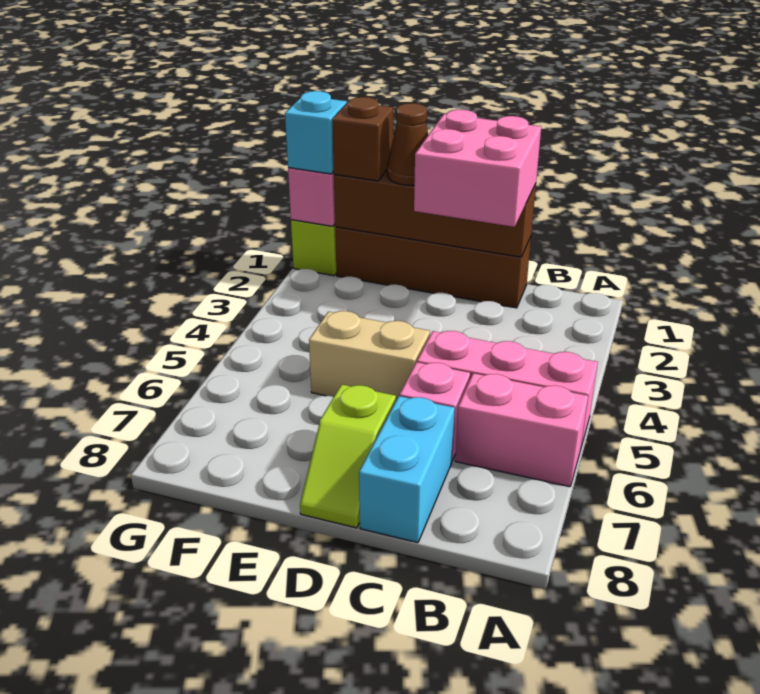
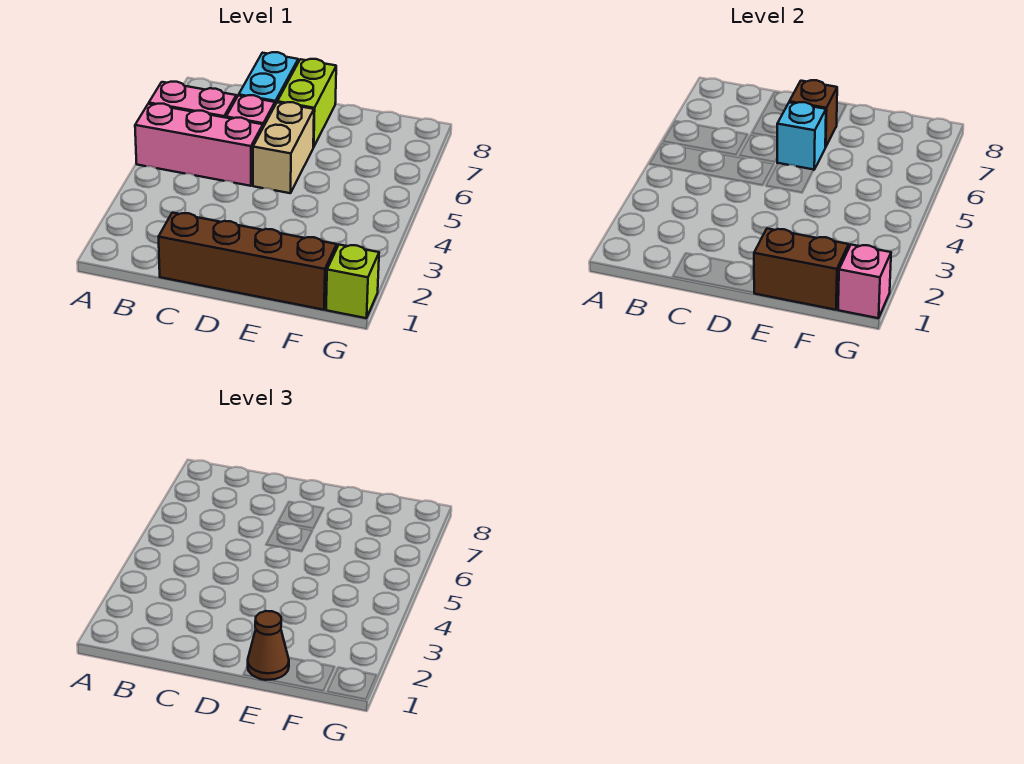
brown brick C1:F1 level 2 -> brown brick E1:F1 level 2
pink brick C1:D2 level 3 -> none
tan brick D5:E5 level 1 -> tan brick D5:D6 level 1
lime slope D7:D8 level 1 top 7 -> lime brick D7:D8 level 1
brown brick F1 level 3 -> brown brick D7 level 2
cyan brick G1 level 3 -> cyan brick D6 level 2

